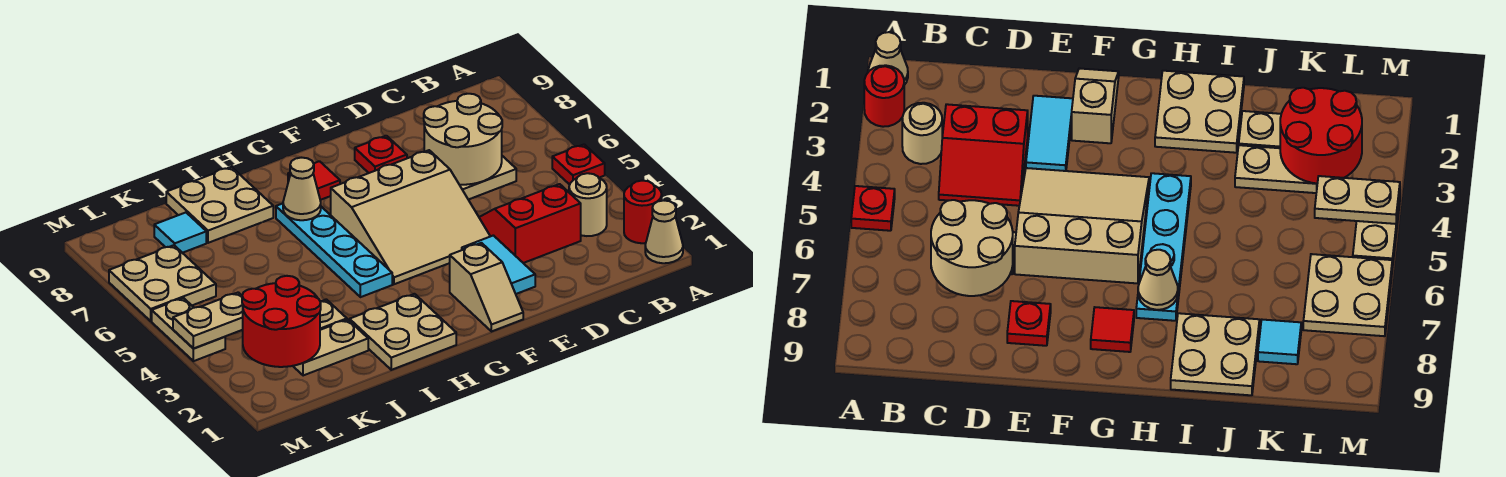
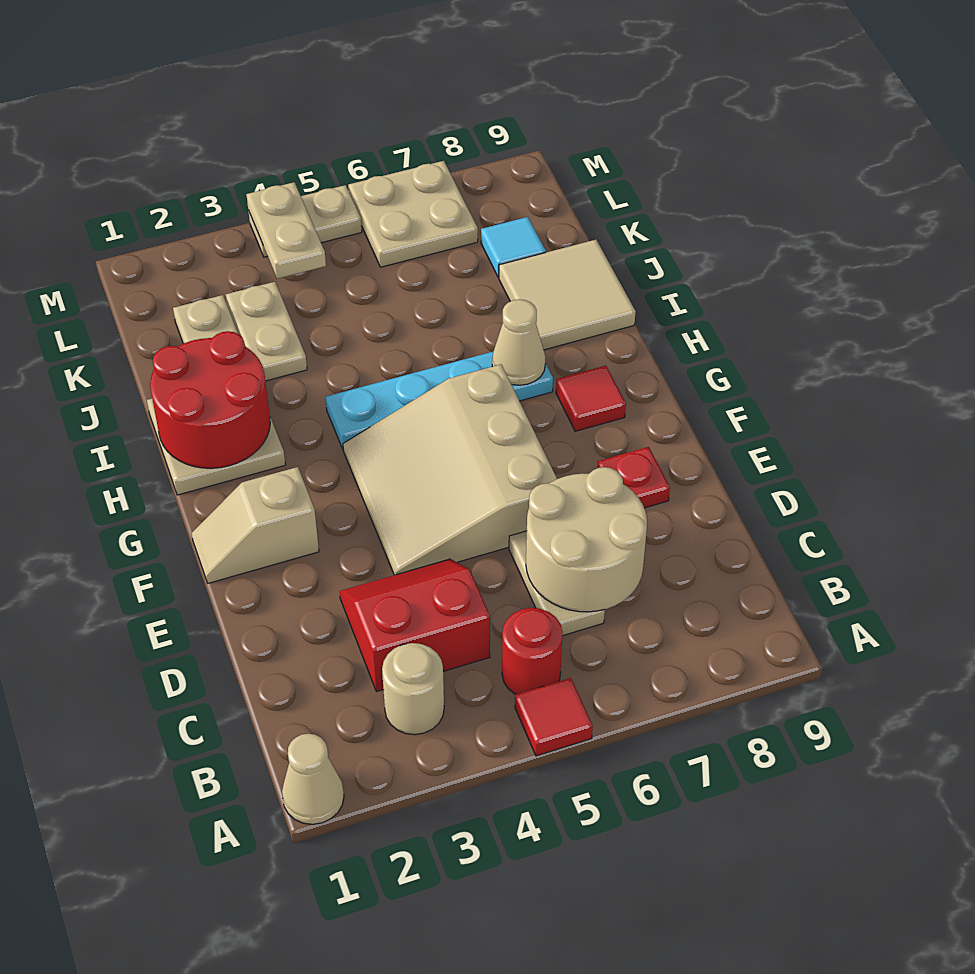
red round brick A2 level 1 -> red round brick B5 level 1
red plate A5 level 1 -> red tile A5 level 1
red slope C3:D4 level 1 top 3 -> red slope C3:D4 level 1 top C
cyan tile E2:E3 level 1 -> none
tan plate I8:J9 level 1 -> tan tile I8:J9 level 1
red round brick K2:L3 level 2 -> red round brick H1:I2 level 2

